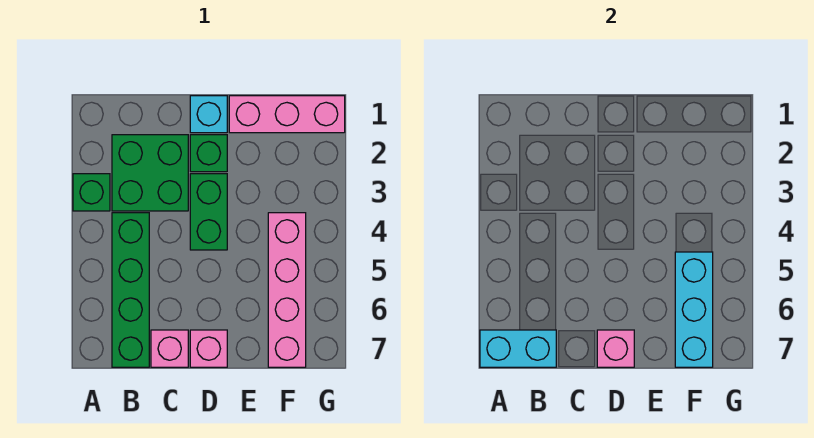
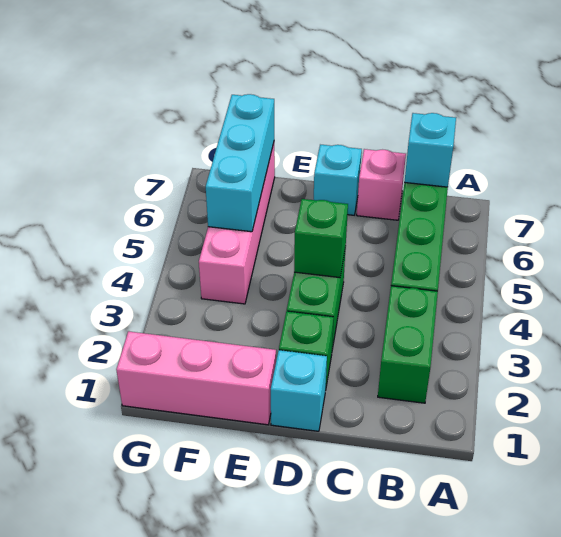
green brick A3 level 1 -> green brick D4 level 2
cyan brick A7:B7 level 2 -> cyan brick B7 level 2
green brick B2:C3 level 1 -> green brick B2:B3 level 1
pink brick D7 level 1 -> cyan brick D7 level 1
pink brick D7 level 2 -> none

